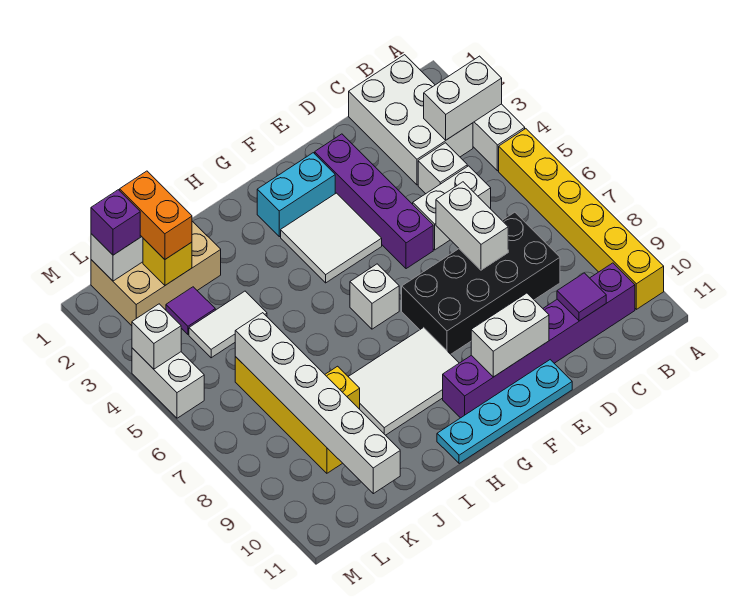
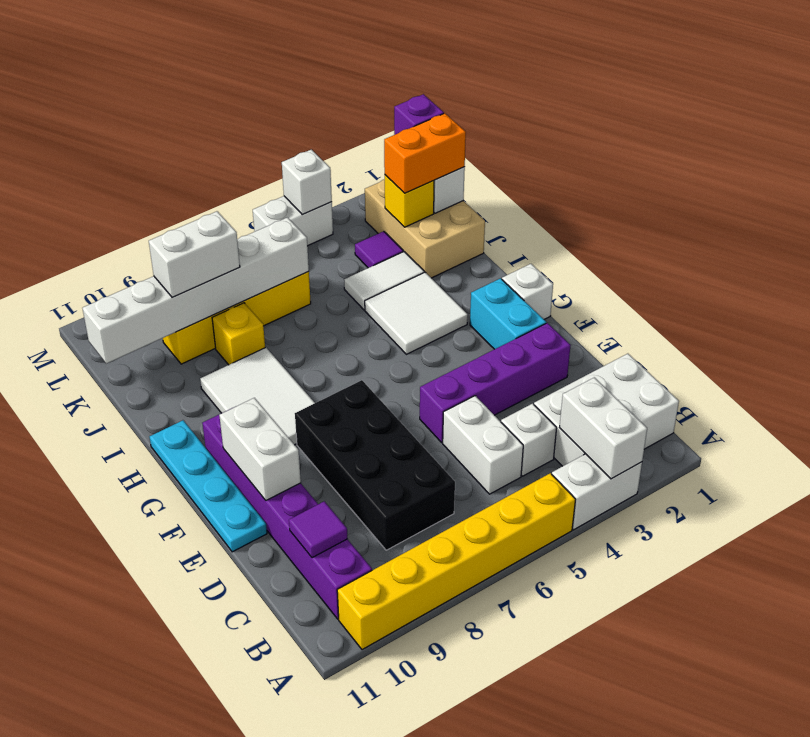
white brick D6:D7 level 2 -> white brick K8:K9 level 3
white tile F3:G4 level 1 -> white tile H3:I4 level 1
white brick G6 level 1 -> white brick G1 level 1
white tile J4:K4 level 1 -> white tile J3:J4 level 1

